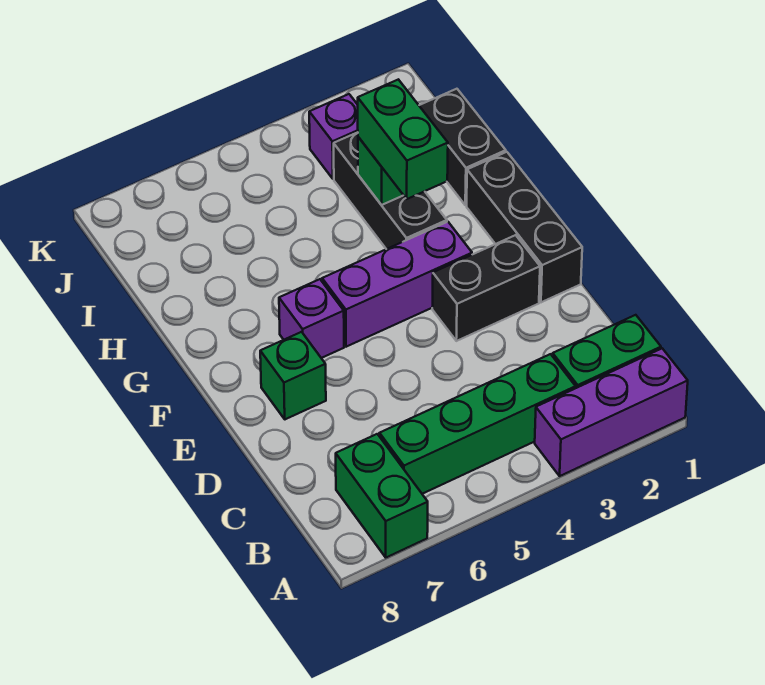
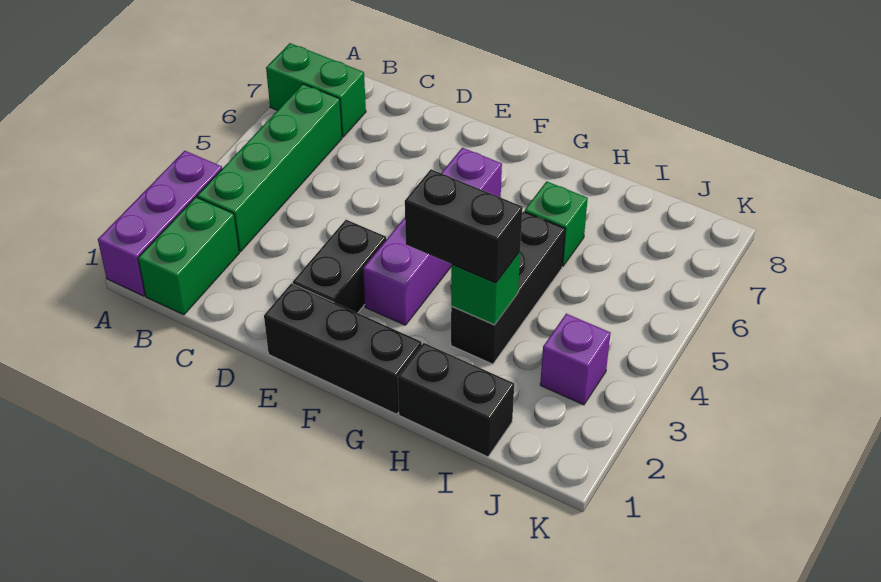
green brick E7 level 1 -> green brick H6 level 1
black brick G3:I3 level 1 -> black brick H3:H5 level 1
green brick G3:H3 level 3 -> black brick G3:H3 level 3

